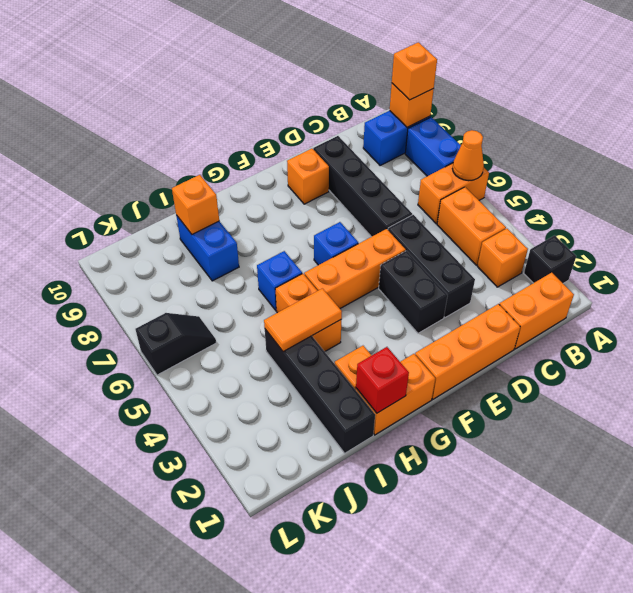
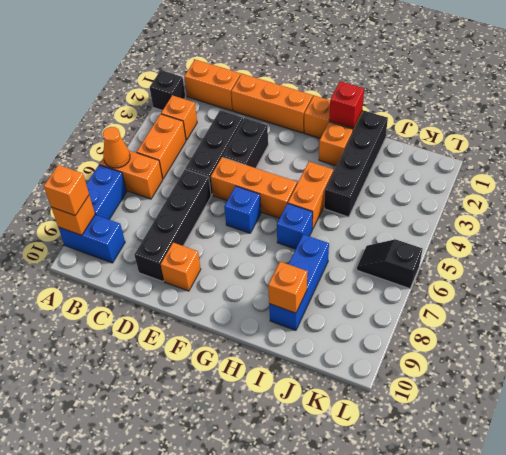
orange tile H4:I4 level 2 -> none
blue brick I8:I9 level 1 -> blue brick I7:I9 level 1

